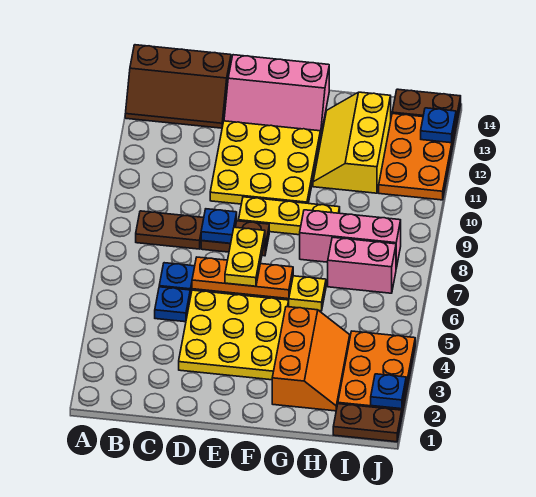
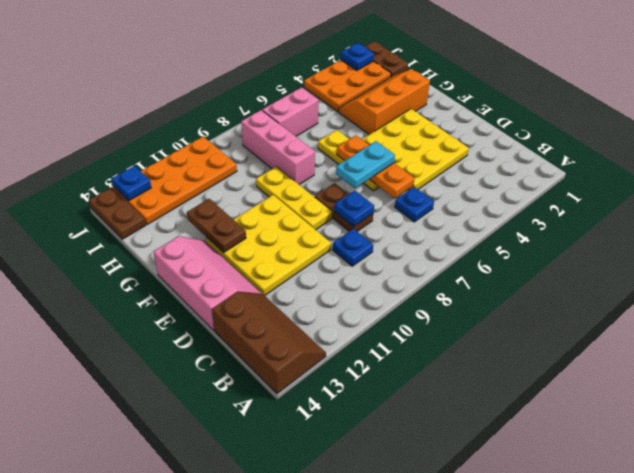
brown plate B8:C8 level 1 -> brown plate F12:G12 level 2
blue plate C5 level 1 -> blue plate C9 level 1
yellow plate E6:E7 level 3 -> cyan plate E6:E7 level 3
yellow slope G11:H13 level 1 top H -> none
pink brick H7:I7 level 1 -> pink brick I6:I7 level 1
orange plate I11:J13 level 1 -> orange plate I10:J13 level 1

